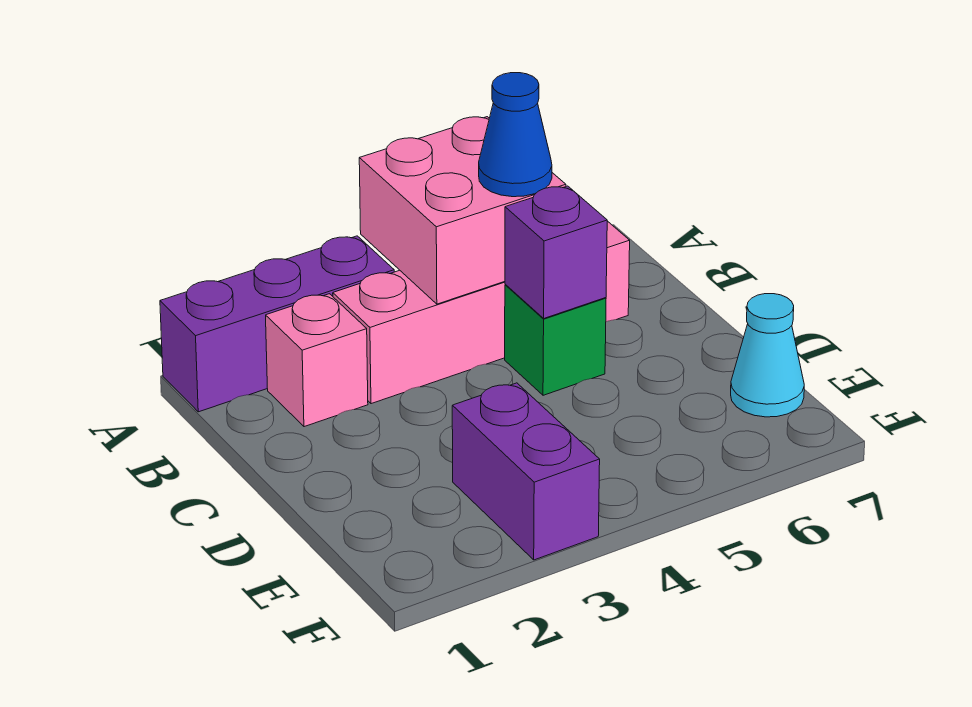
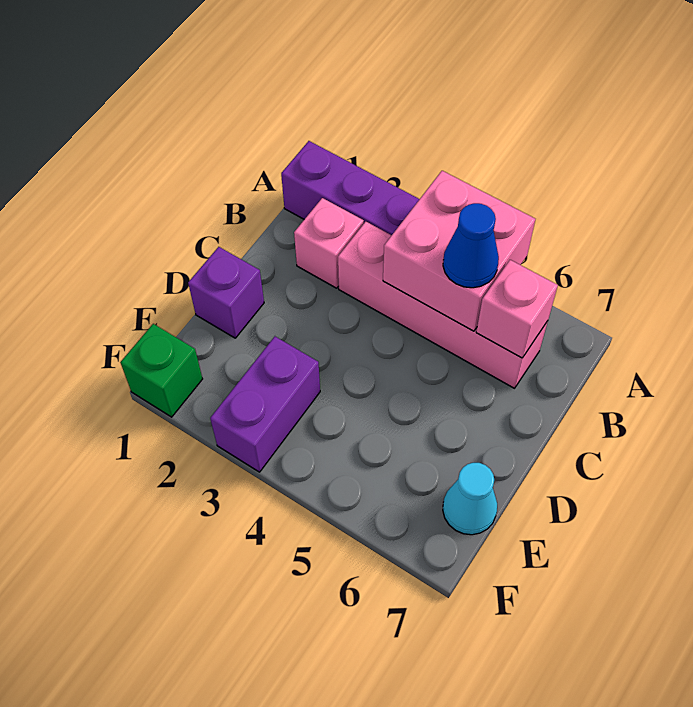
none -> pink brick B6 level 2
green brick C5 level 1 -> green brick F1 level 1
purple brick C5 level 2 -> purple brick D1 level 1

